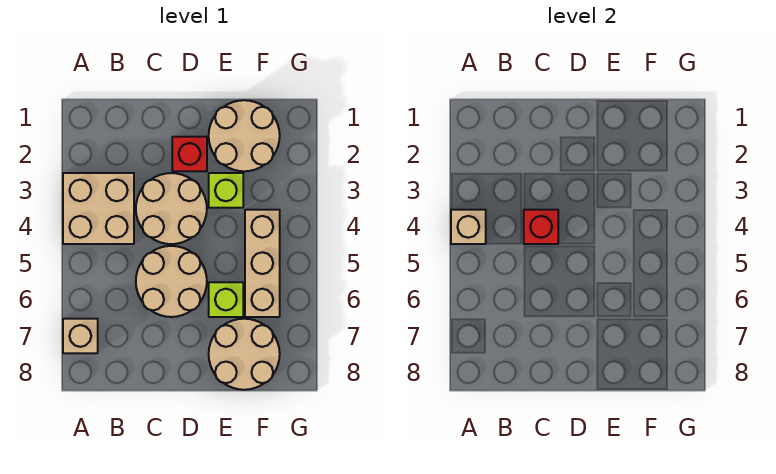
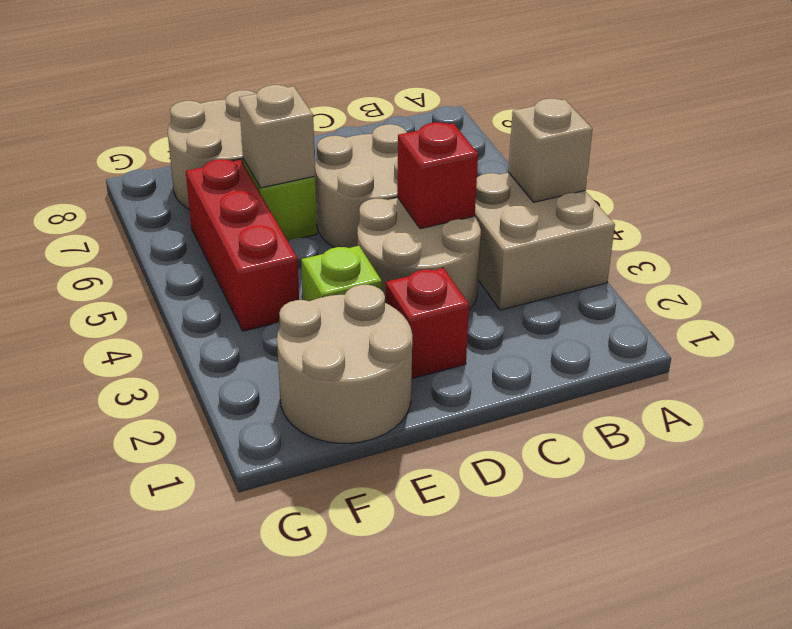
tan brick A7 level 1 -> tan brick E6 level 2
tan brick F4:F6 level 1 -> red brick F4:F6 level 1

